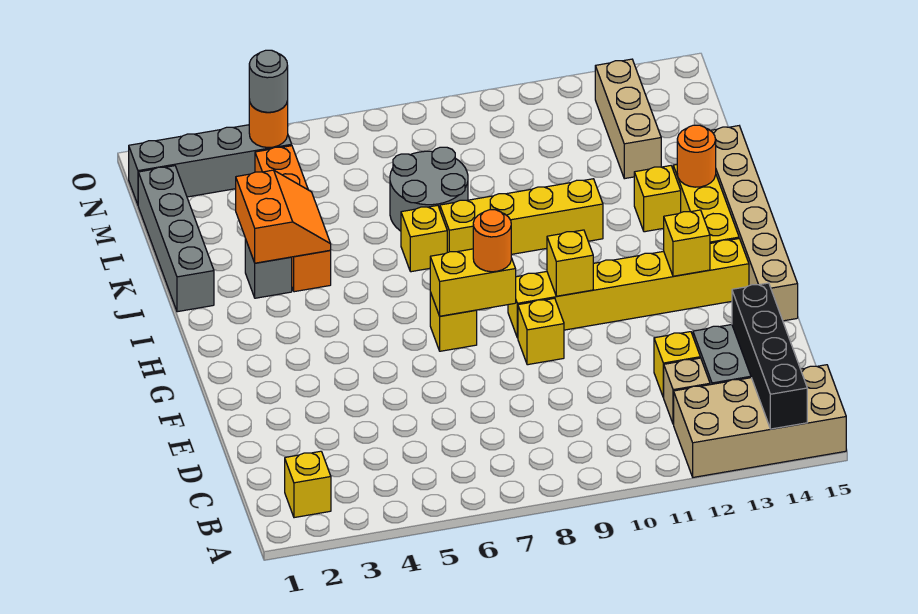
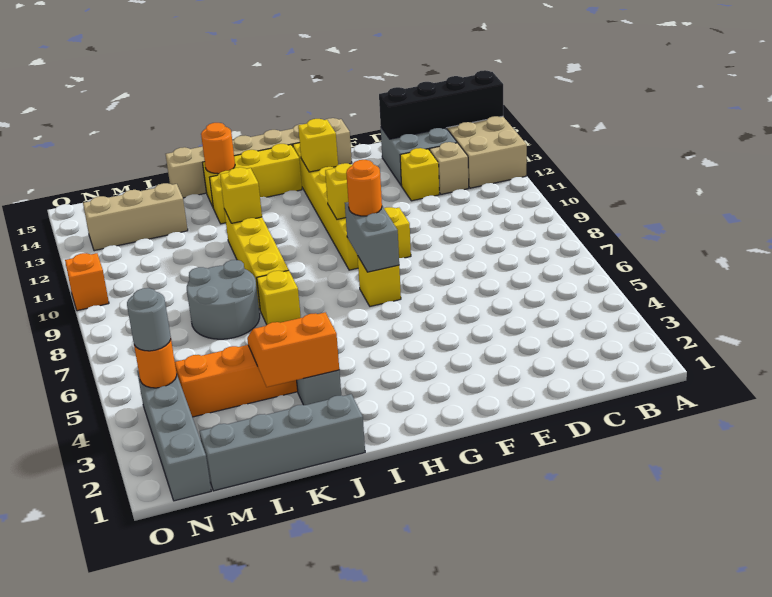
yellow brick B2 level 1 -> yellow brick J11 level 2
yellow brick G7:G8 level 2 -> grey brick G7:G8 level 2
none -> orange brick O10 level 1

